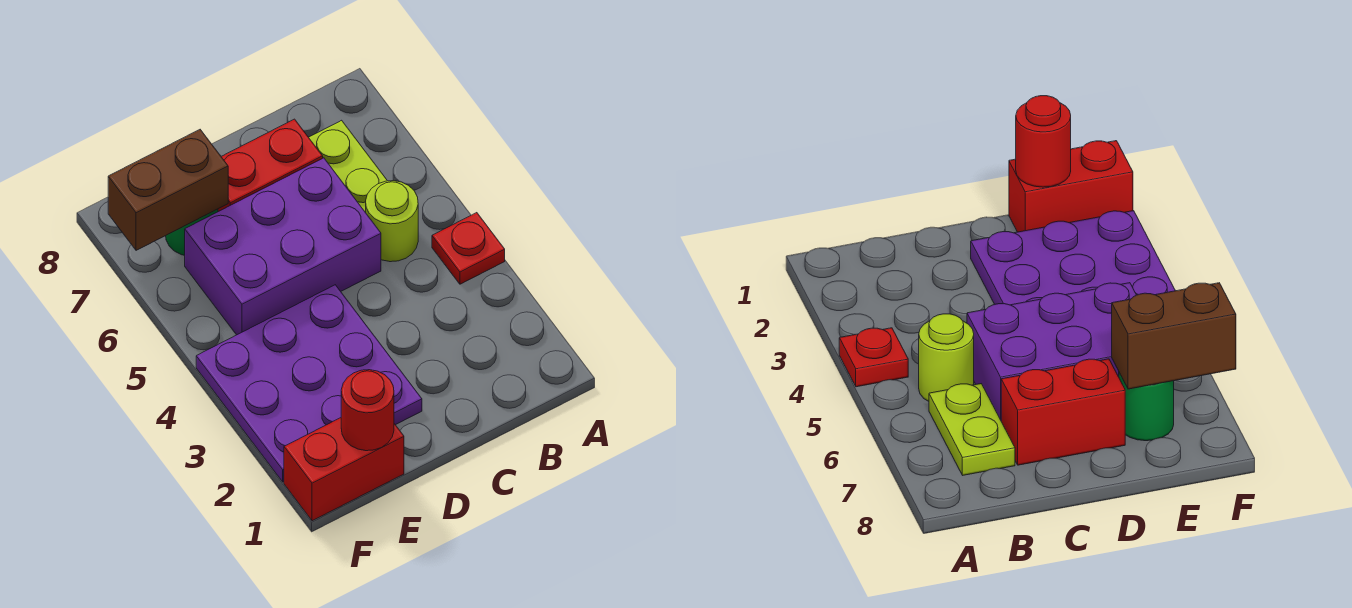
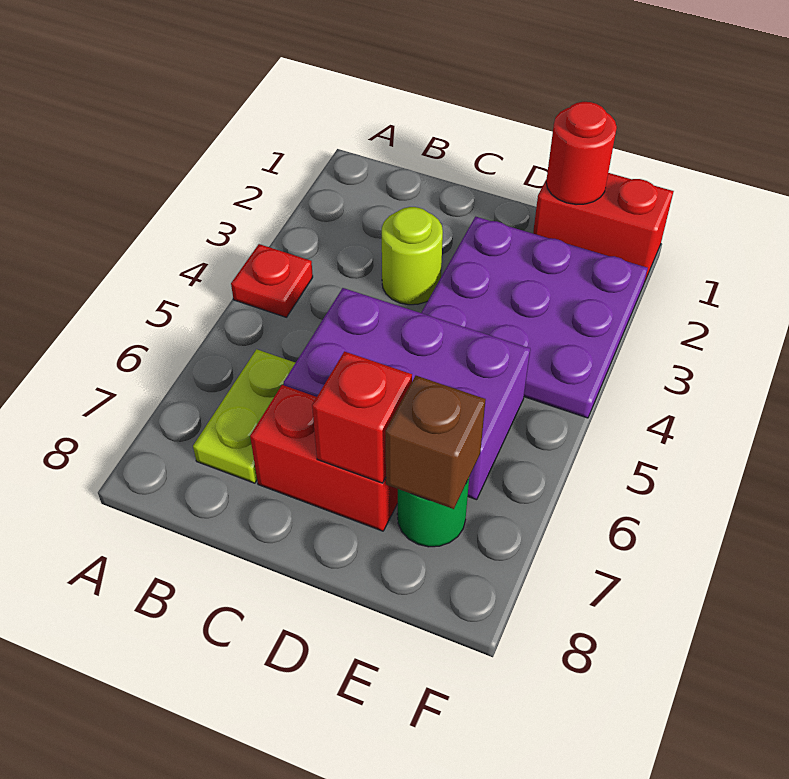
lime round brick B5 level 1 -> lime round brick C3 level 1
none -> red brick D7 level 2
brown brick E7:F7 level 2 -> brown brick E7 level 2

